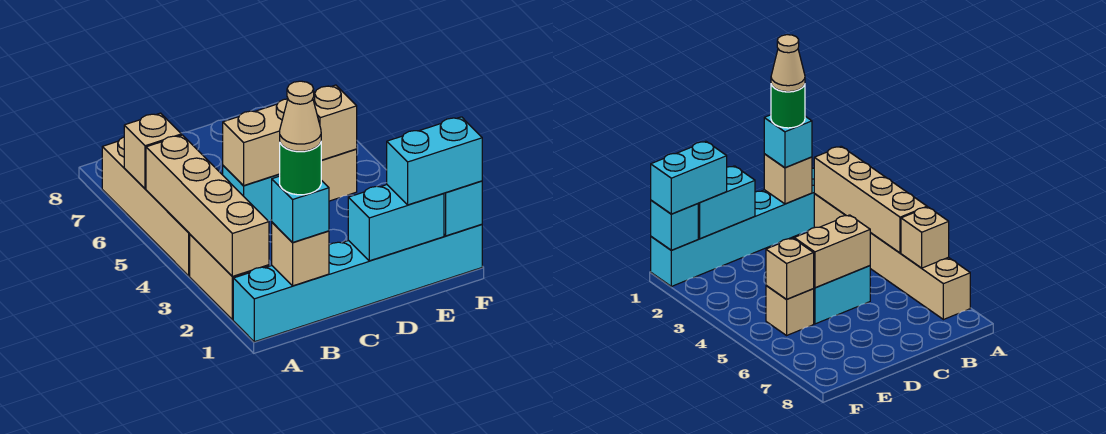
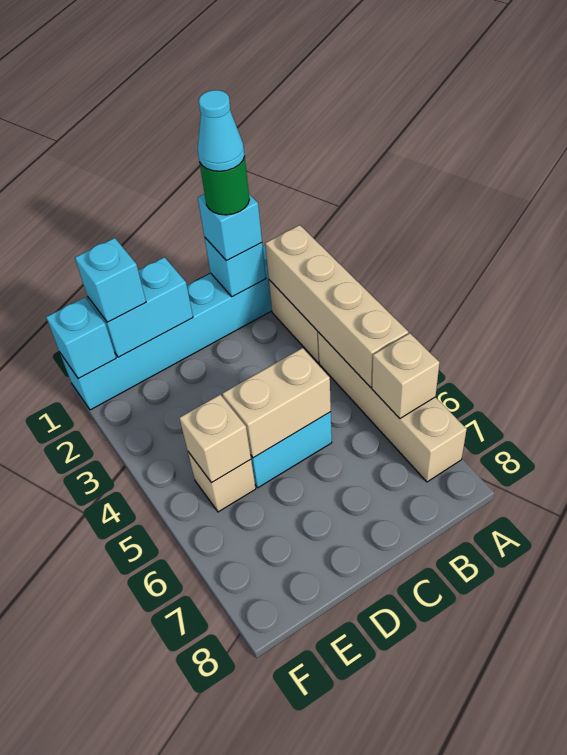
tan brick B1 level 2 -> cyan brick B1 level 2
tan cone B1 level 5 -> cyan cone B1 level 5
cyan brick E1:F1 level 3 -> cyan brick E1 level 3

